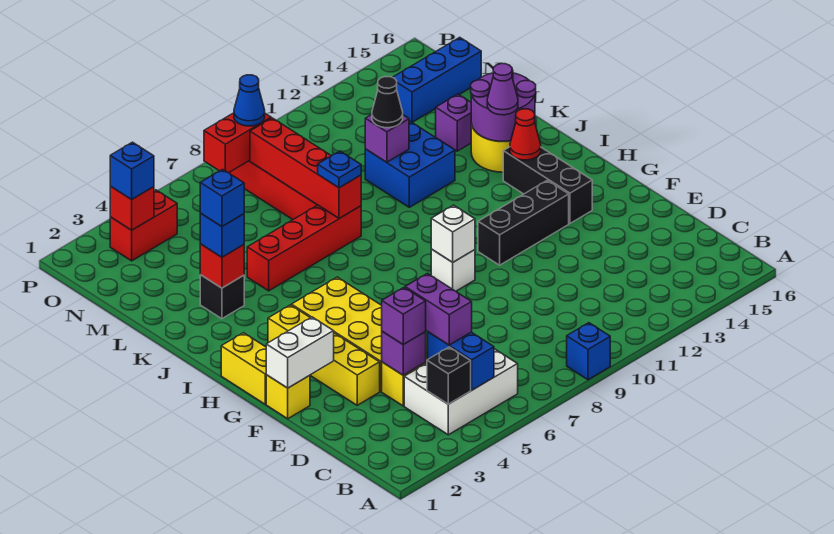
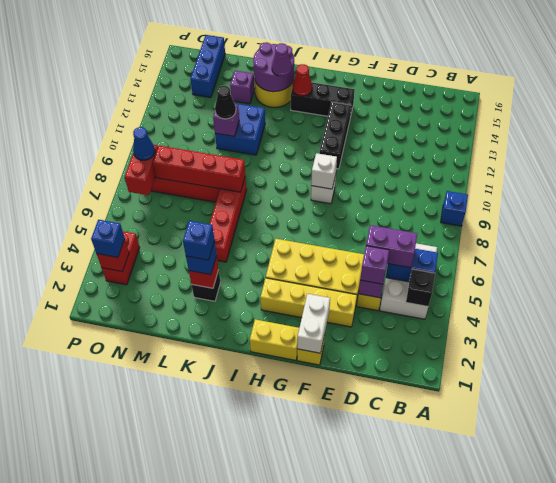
blue plate K8 level 3 -> none

